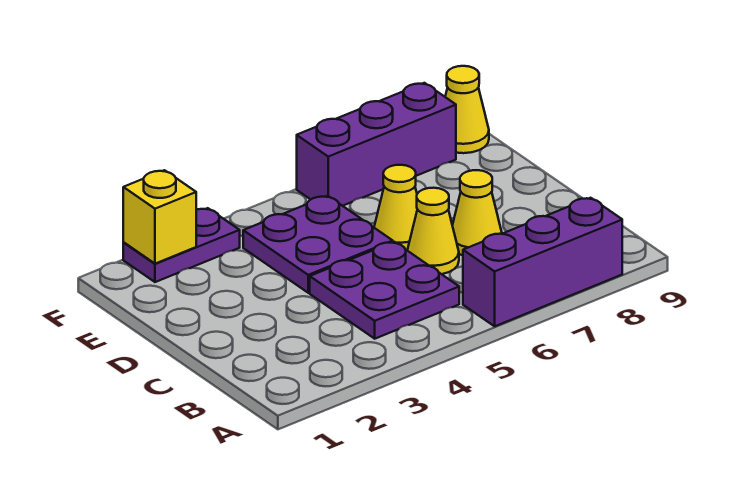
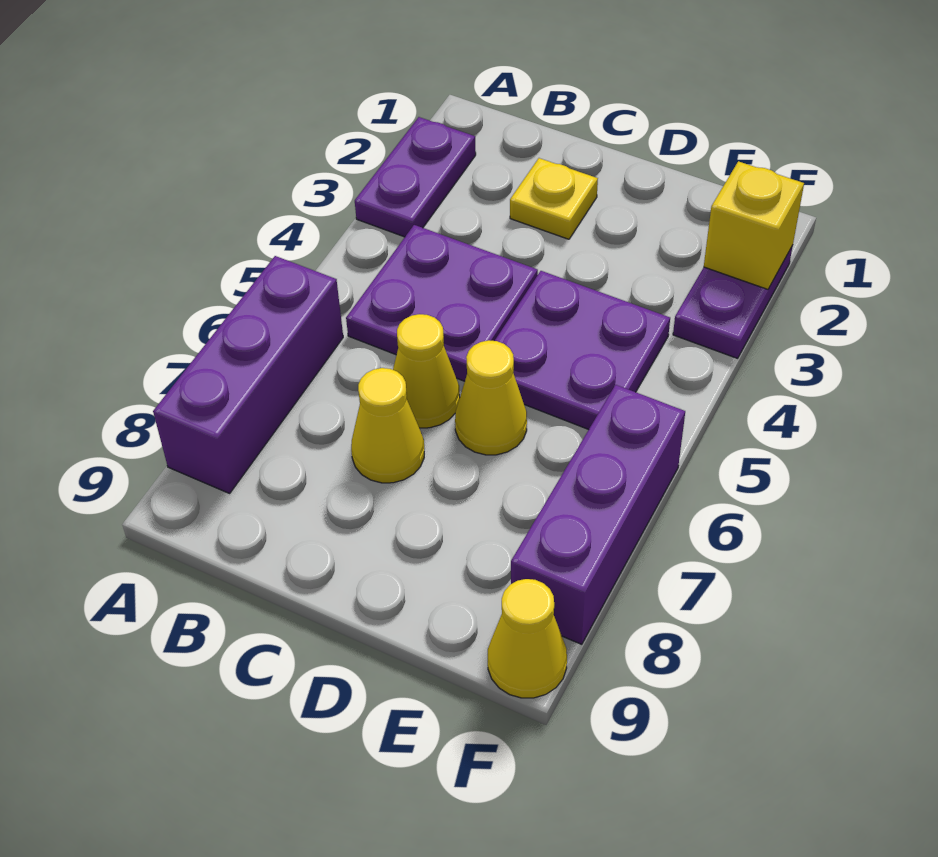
none -> purple plate A2:A3 level 1
none -> yellow plate C2 level 1

